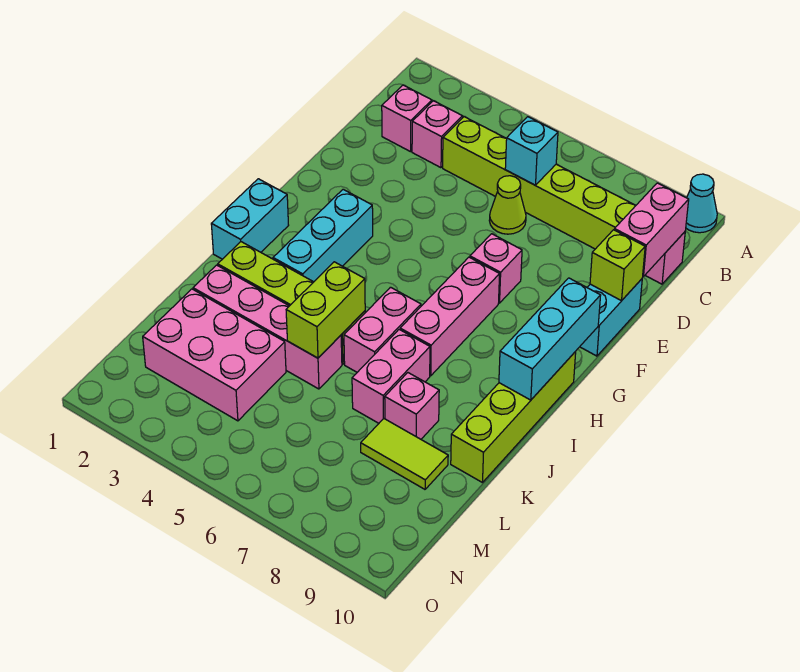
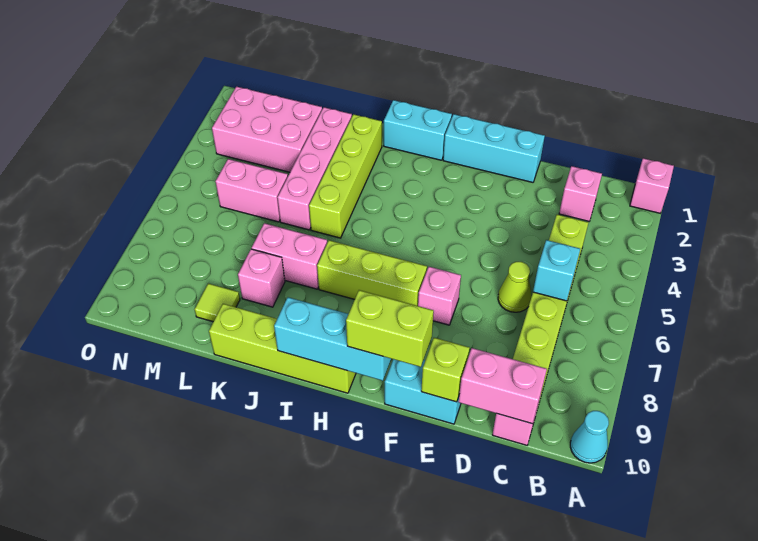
pink brick C3 level 1 -> pink brick A1 level 1
cyan brick G3:I3 level 1 -> cyan brick E1:G1 level 1
pink brick G7:I7 level 1 -> lime brick G7:I7 level 1
pink brick I6:J6 level 1 -> pink brick L5:M5 level 1
lime brick J5:K5 level 2 -> lime brick F10:G10 level 3
pink brick L2:M4 level 1 -> pink brick L2:N3 level 1
lime tile L8:L9 level 1 -> lime tile L9 level 1

